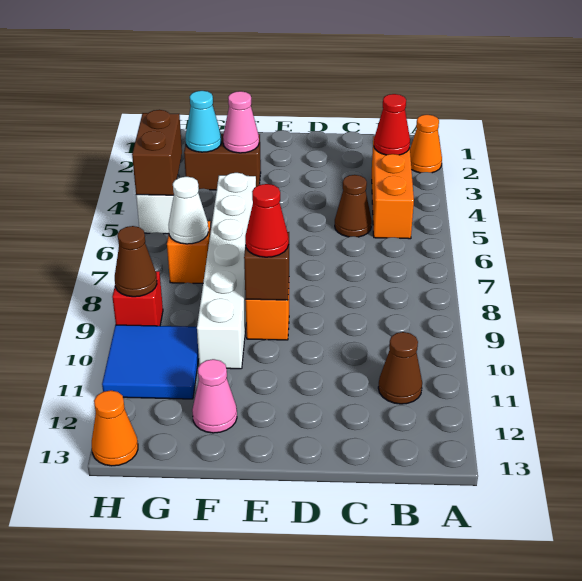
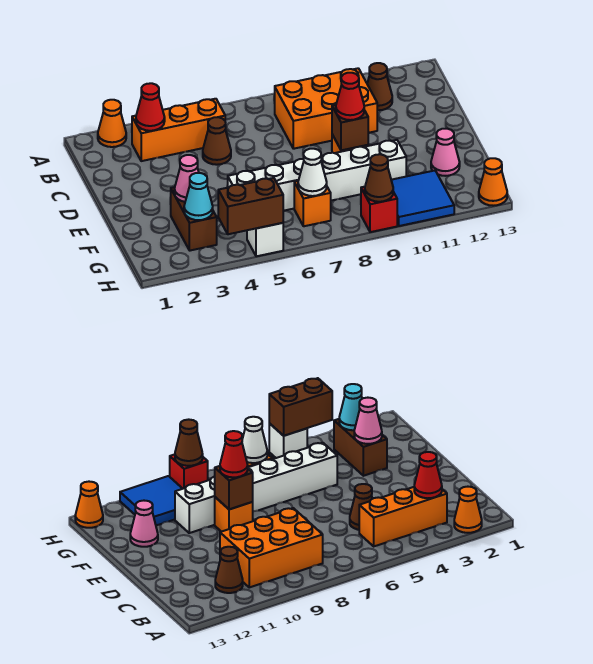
none -> orange brick B8:C10 level 1

